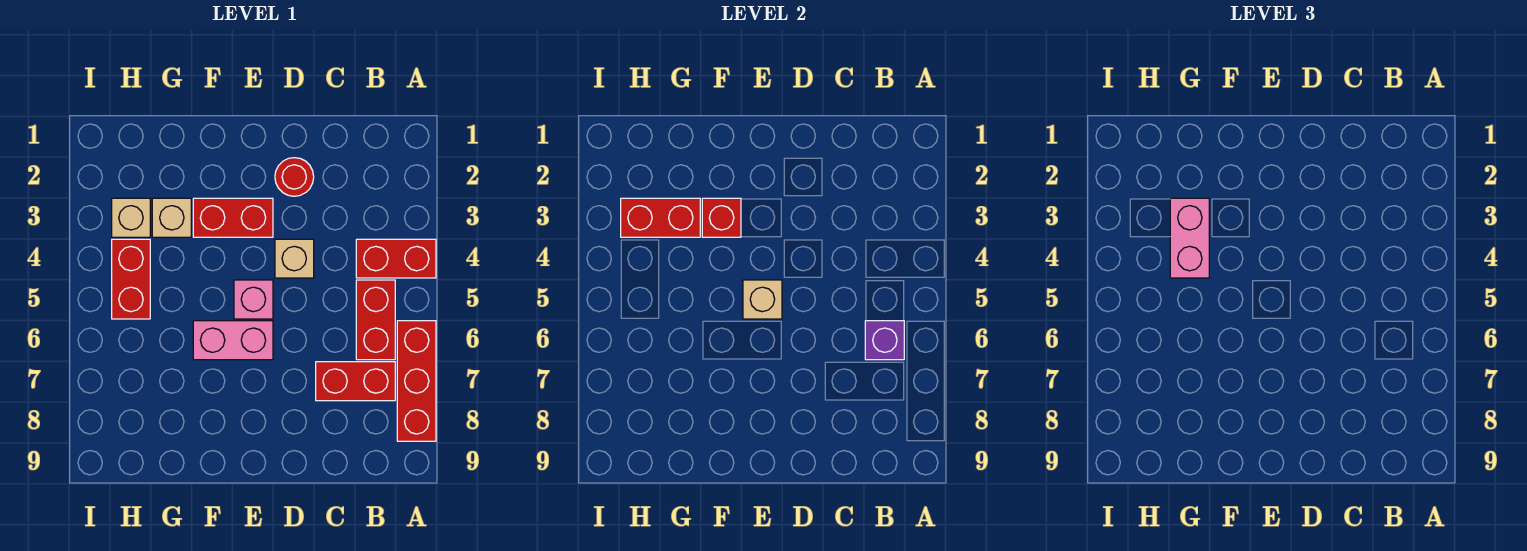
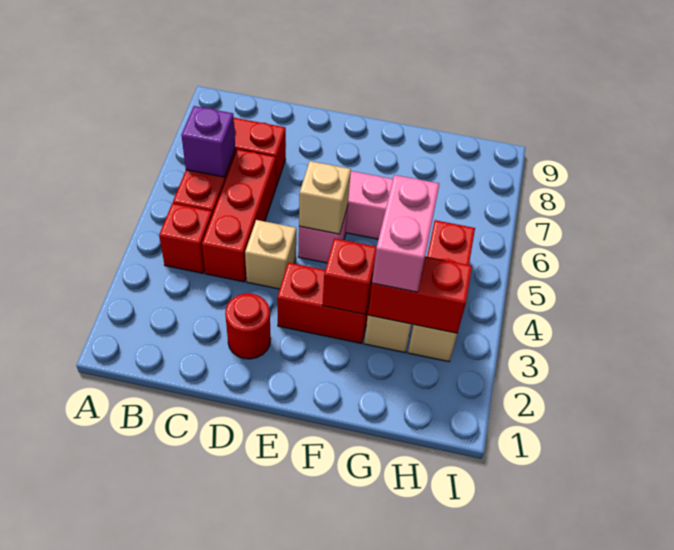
red brick A4:B4 level 1 -> red brick B4 level 1
red brick A6:A8 level 1 -> red brick C4:C6 level 1

